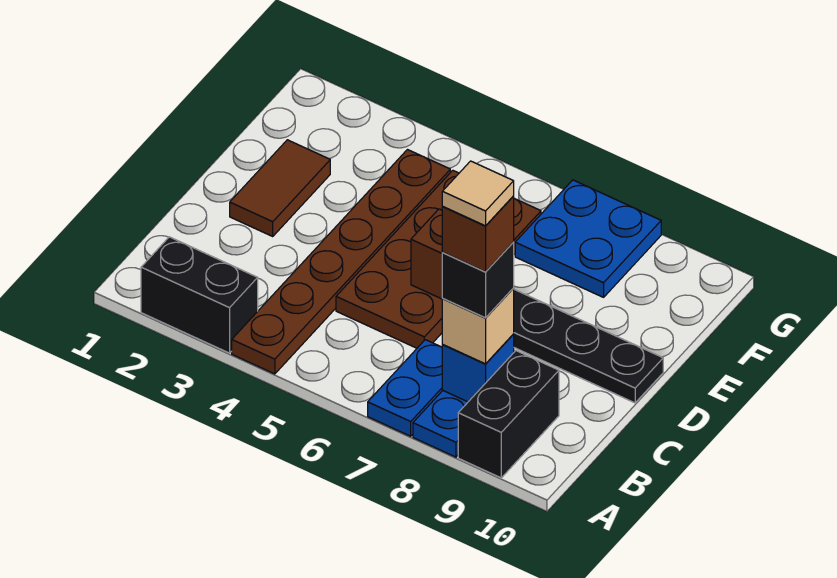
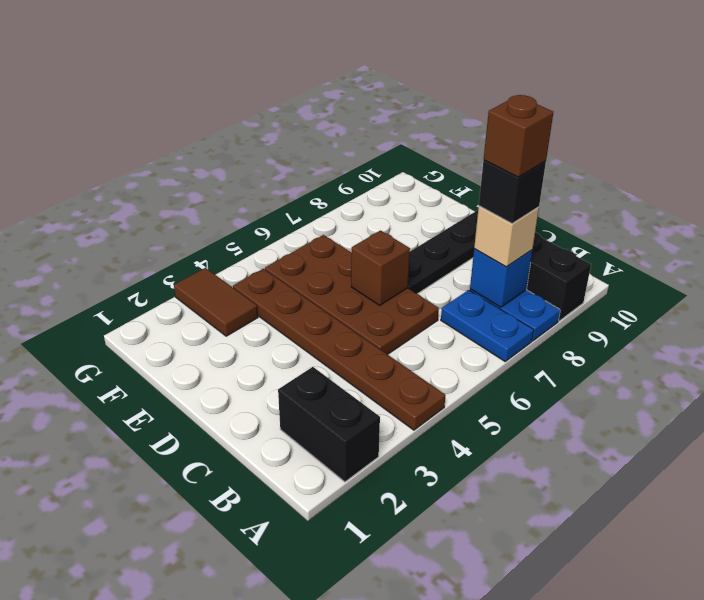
black brick A2:A3 level 1 -> black brick A2:B2 level 1
tan tile B8 level 6 -> none
brown tile D2:E2 level 1 -> brown tile F3:G3 level 1
blue plate F7:G8 level 1 -> none

